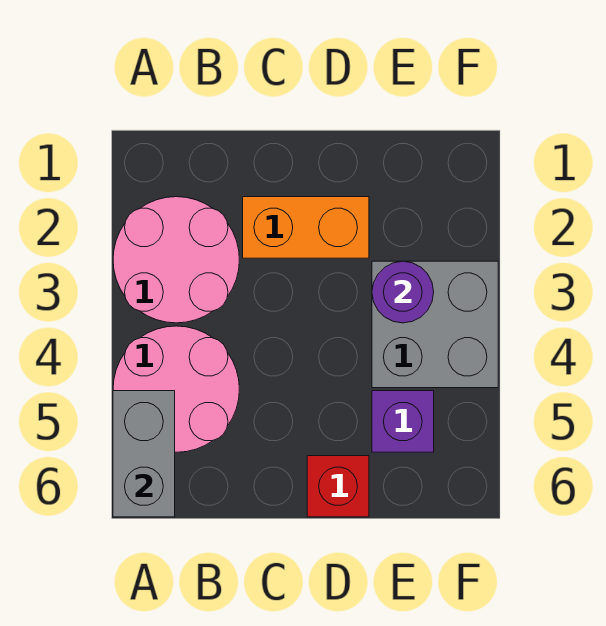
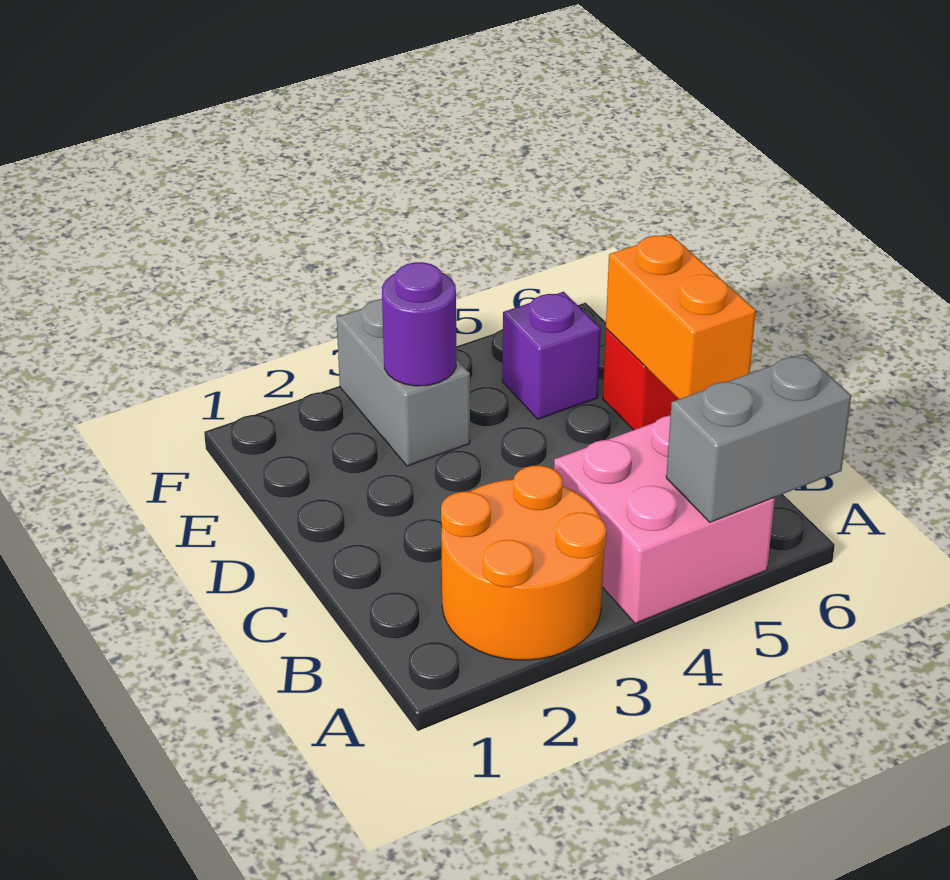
pink round brick A2:B3 level 1 -> orange round brick A2:B3 level 1
pink round brick A4:B5 level 1 -> pink brick A4:B5 level 1
orange brick C2:D2 level 1 -> orange brick C6:D6 level 2
grey brick E3:F4 level 1 -> grey brick E3:F3 level 1

